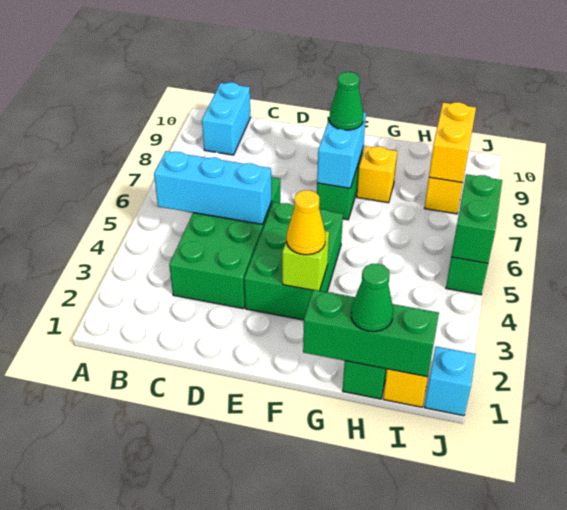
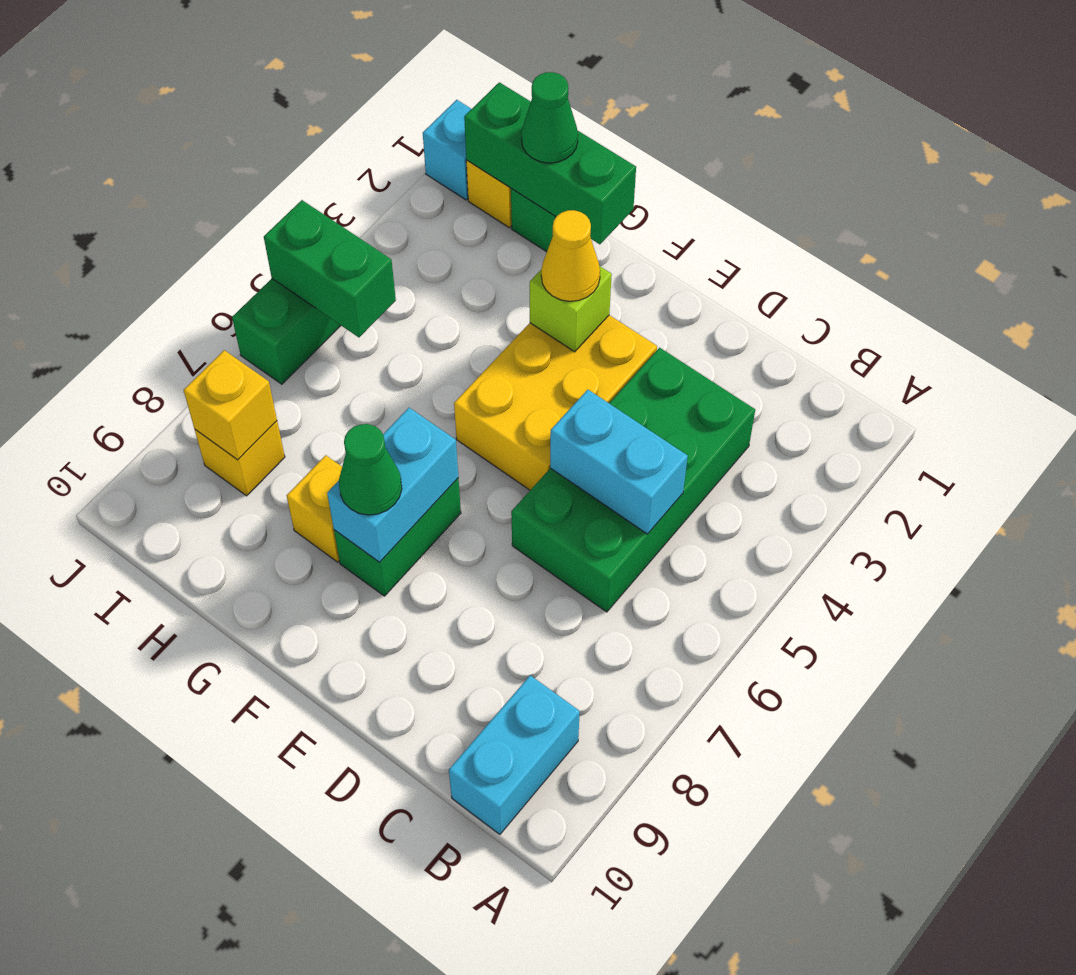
cyan brick B5:D5 level 2 -> cyan brick C5:D5 level 2
green brick E3:F5 level 1 -> yellow brick E3:F5 level 1
yellow brick I8:I9 level 2 -> yellow brick I8 level 2
green brick J5:J6 level 2 -> green brick I5:J5 level 2

